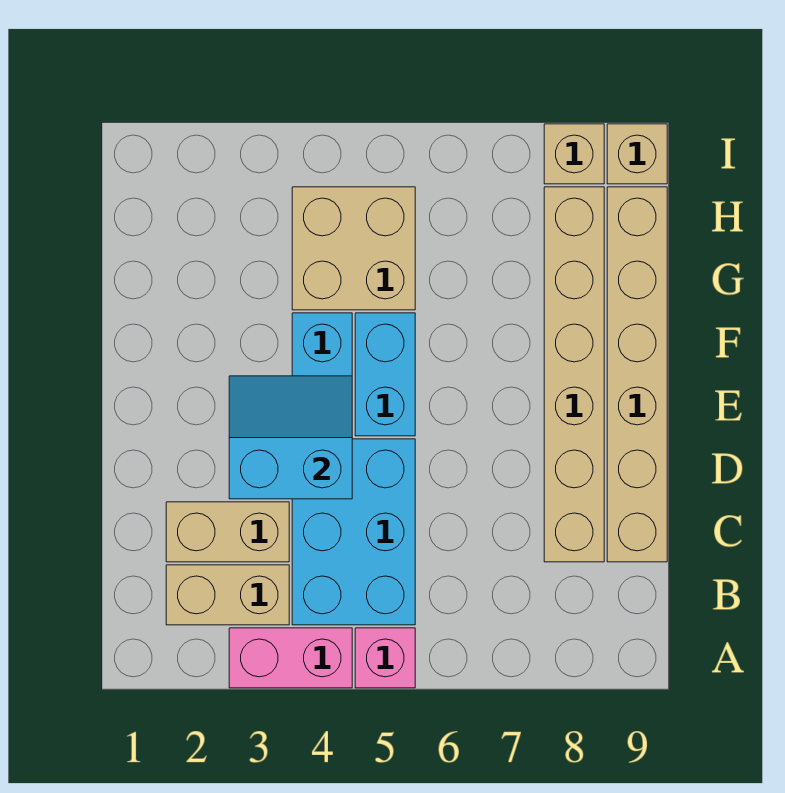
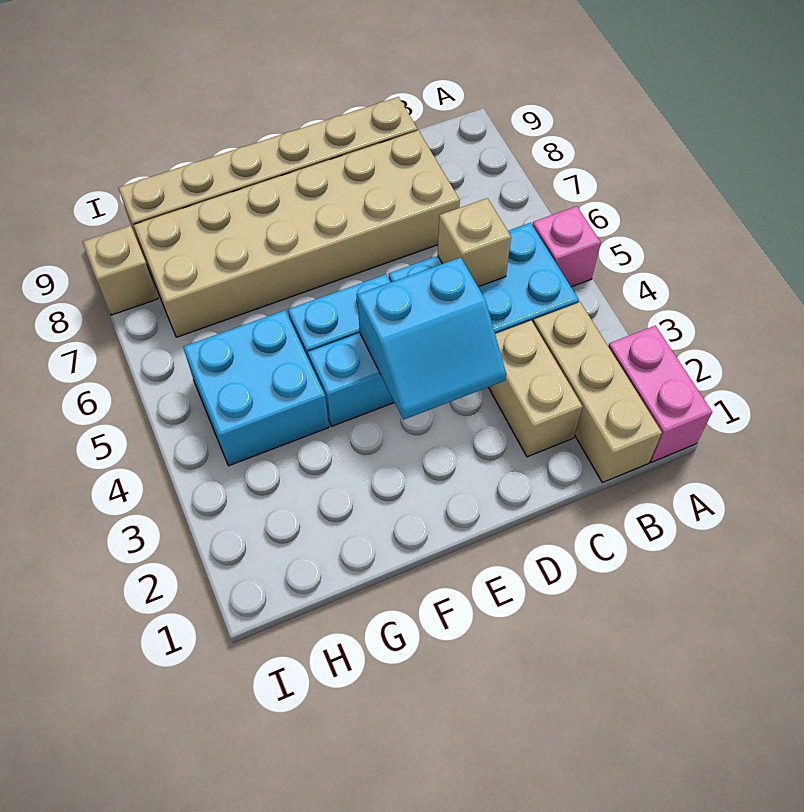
pink brick A3:A4 level 1 -> pink brick A1:A2 level 1
tan brick B2:B3 level 1 -> tan brick B1:B3 level 1
tan brick C8:H8 level 1 -> tan brick C7:H8 level 1
cyan slope D3:E4 level 2 top D -> cyan slope D3:E4 level 2 top 4
tan brick G4:H5 level 1 -> cyan brick G4:H5 level 1
tan brick I9 level 1 -> tan brick C5 level 2

